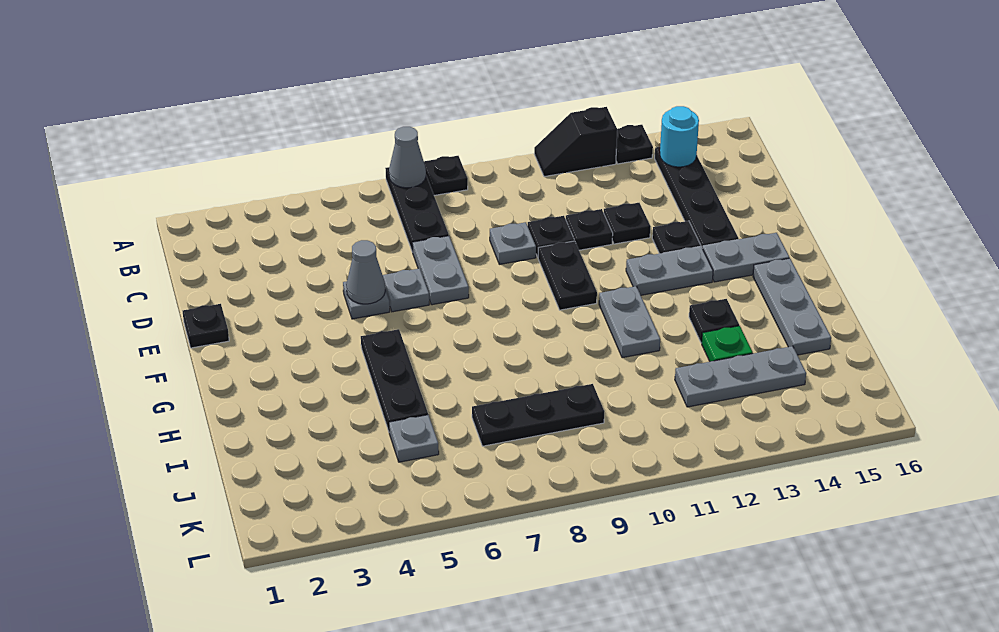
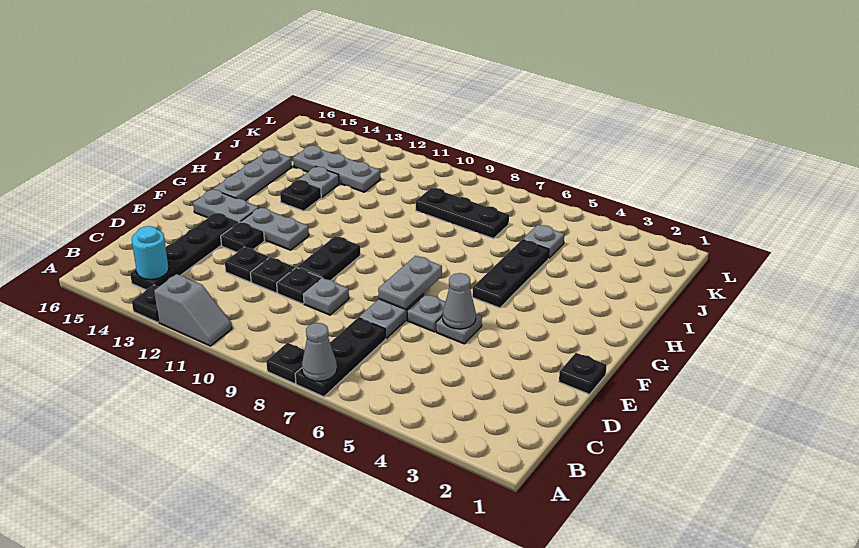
black slope A11:A12 level 1 top 12 -> grey slope A11:A12 level 1 top 12
grey plate G11:H11 level 1 -> grey plate E7:F7 level 2
green plate I13 level 1 -> grey plate I13 level 1

